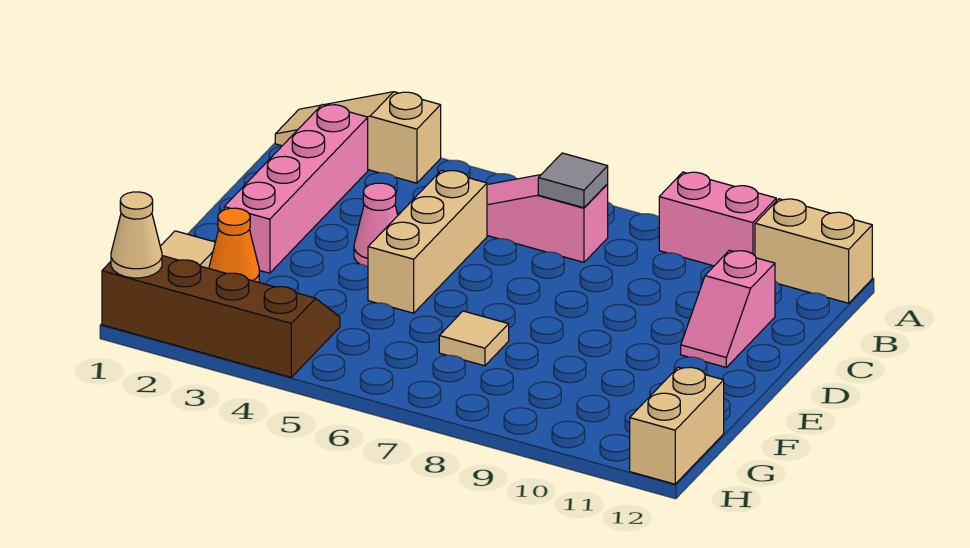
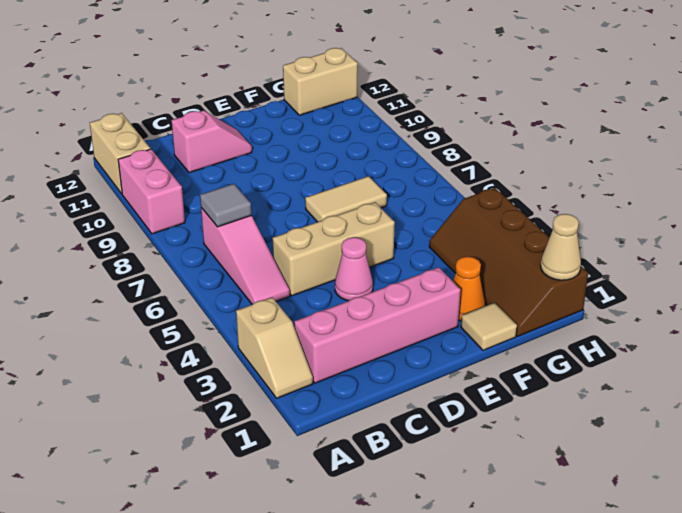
tan slope A1:A3 level 1 top 3 -> tan slope A2:A3 level 1 top 3
tan tile F7 level 1 -> tan tile E7:F7 level 1

